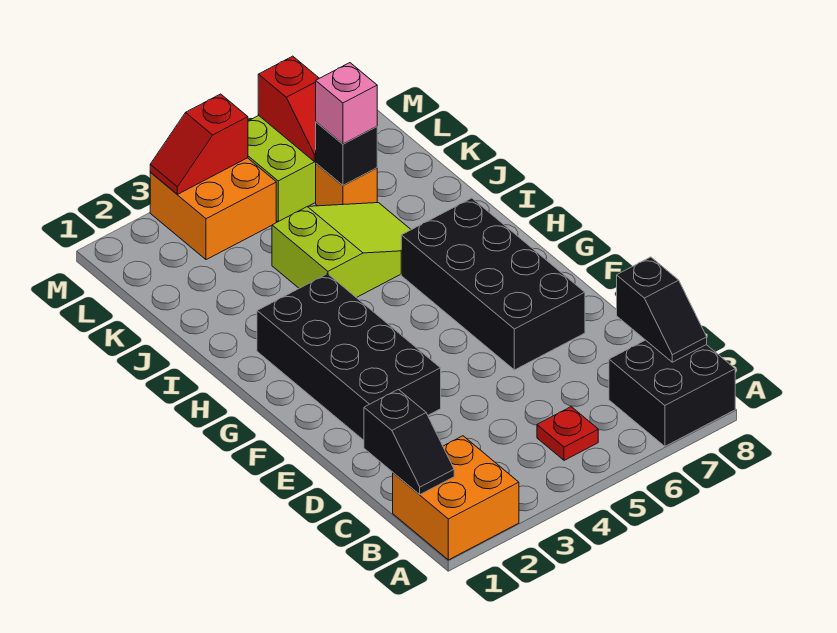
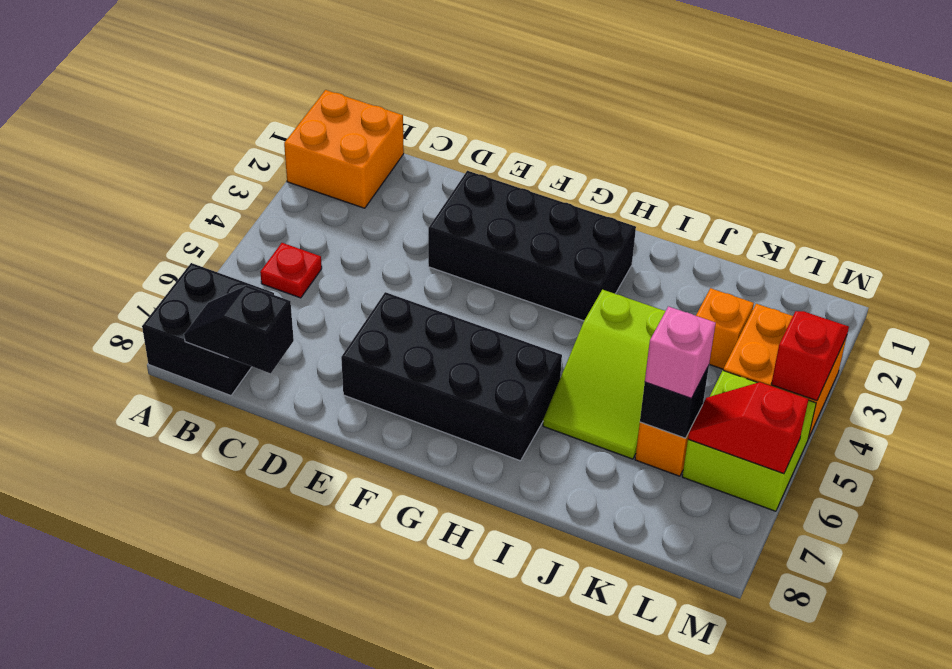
black slope B1:C1 level 2 top C -> none
none -> orange brick K3 level 1

